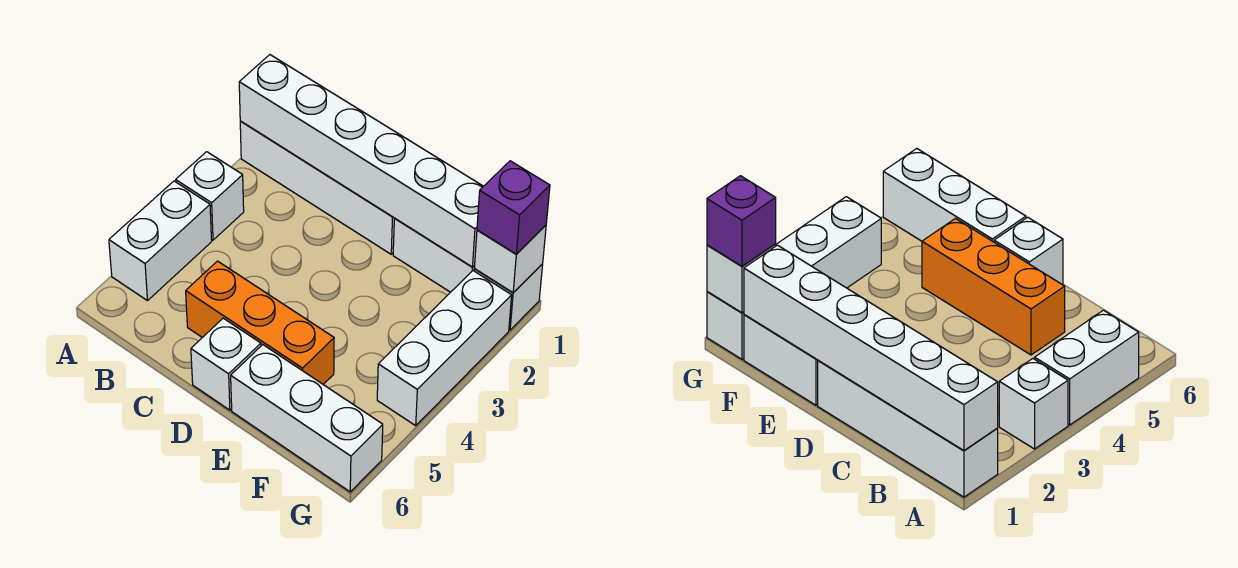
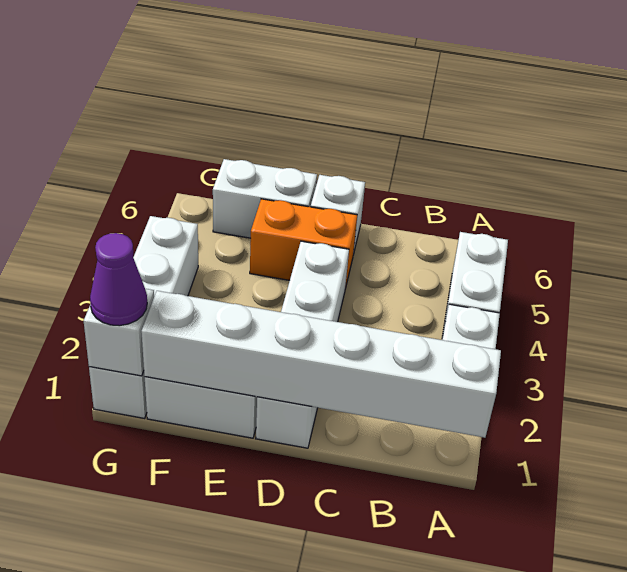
white brick A1:D1 level 1 -> white brick D1:D4 level 1
orange brick C5:E5 level 1 -> orange brick D5:E5 level 1
white brick E6:G6 level 1 -> white brick E6:F6 level 1
purple brick G1 level 3 -> purple cone G1 level 3

